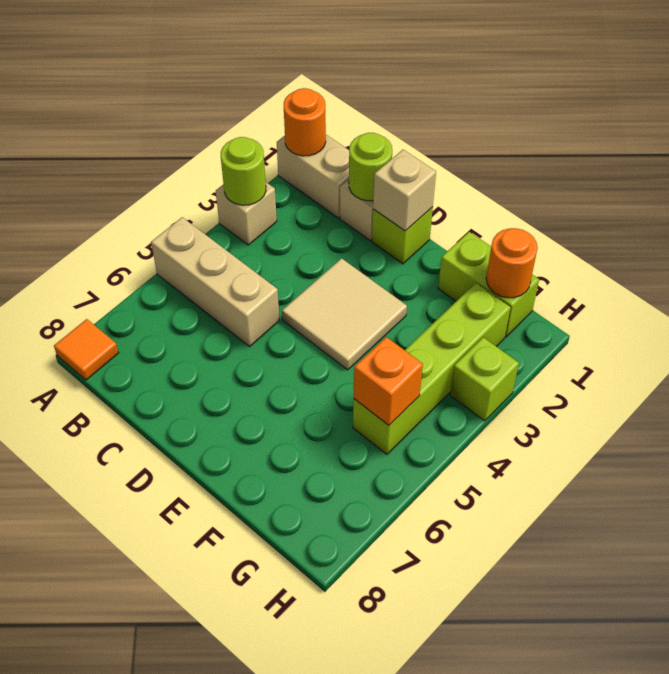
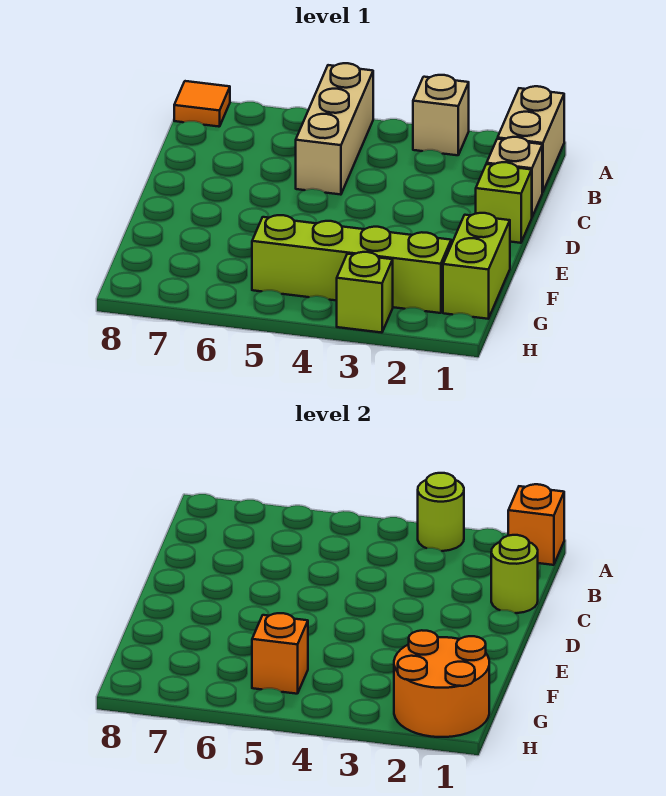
orange round brick A1 level 2 -> orange brick A1 level 2
tan brick D1 level 2 -> none
tan tile D3:E4 level 1 -> none
orange round brick G1 level 2 -> orange round brick G1:H2 level 2

